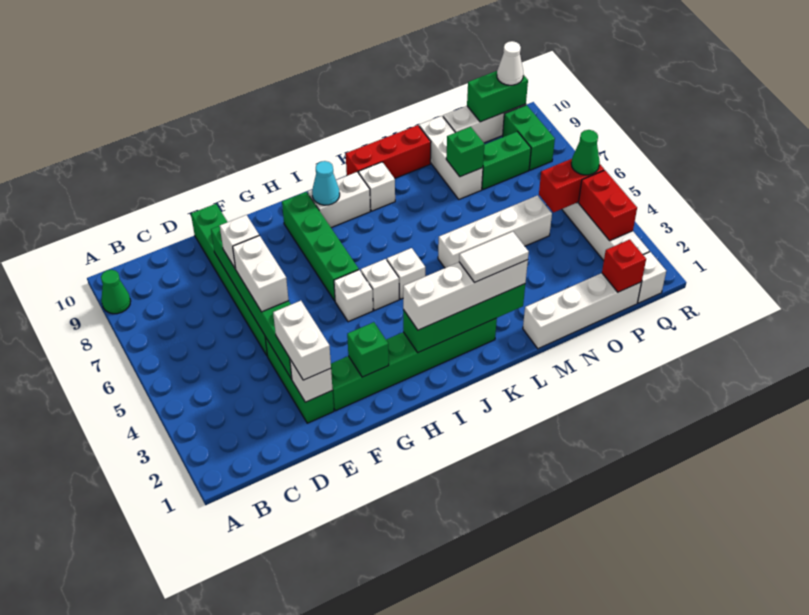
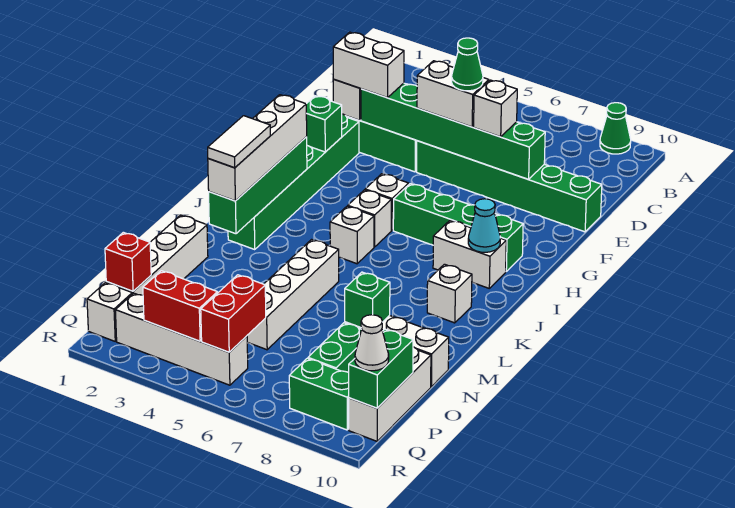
white brick I9:J9 level 1 -> white brick I8:I9 level 1
red brick K10:M10 level 1 -> none
green cone Q5 level 3 -> green cone E6 level 4

